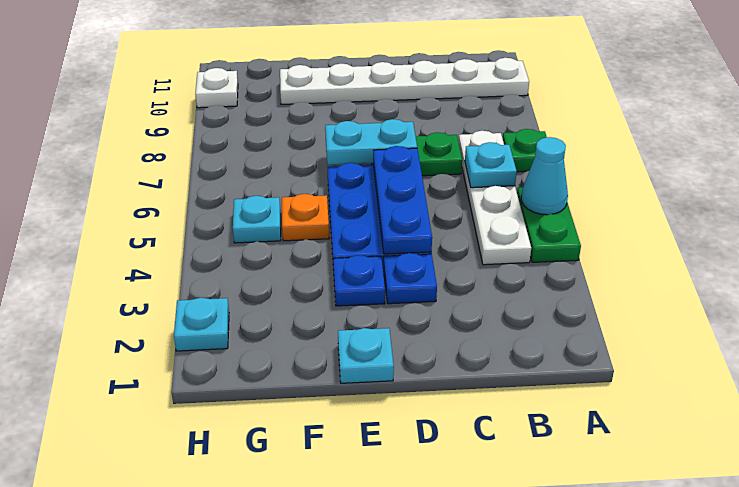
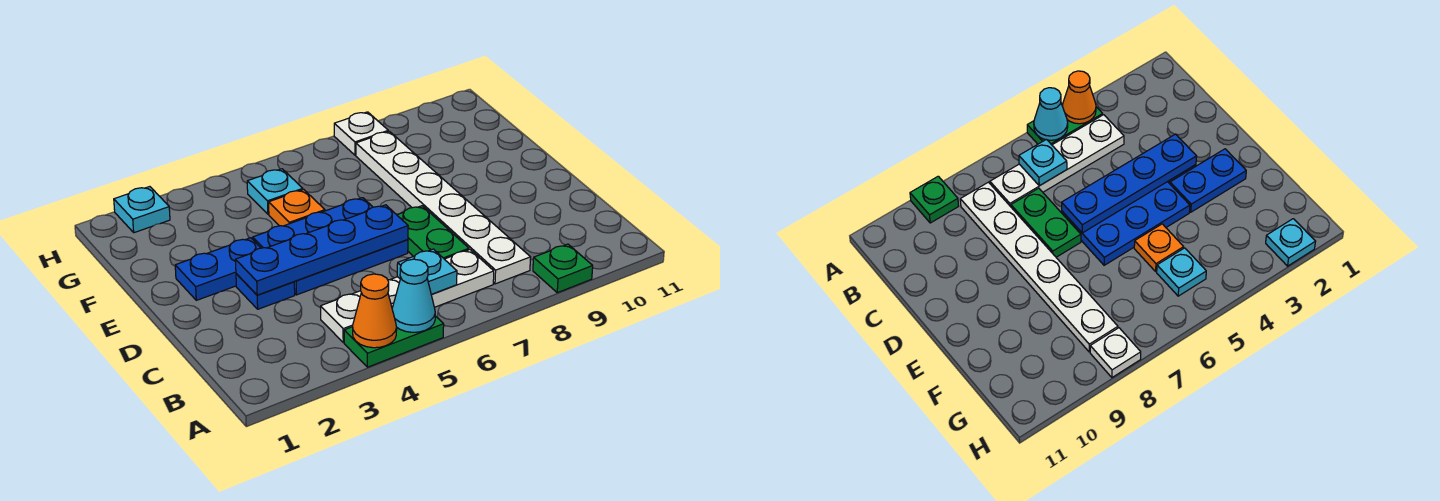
none -> orange cone A4 level 2
green plate A7 level 1 -> green plate A9 level 1
white plate A10:F10 level 1 -> white plate B8:G8 level 1
blue plate D4:D6 level 2 -> blue plate D3:D6 level 2
cyan plate D7:E7 level 2 -> none
cyan plate E1 level 1 -> none
blue plate E3 level 1 -> blue plate E2:E3 level 1
white plate H10 level 1 -> white plate H8 level 1

